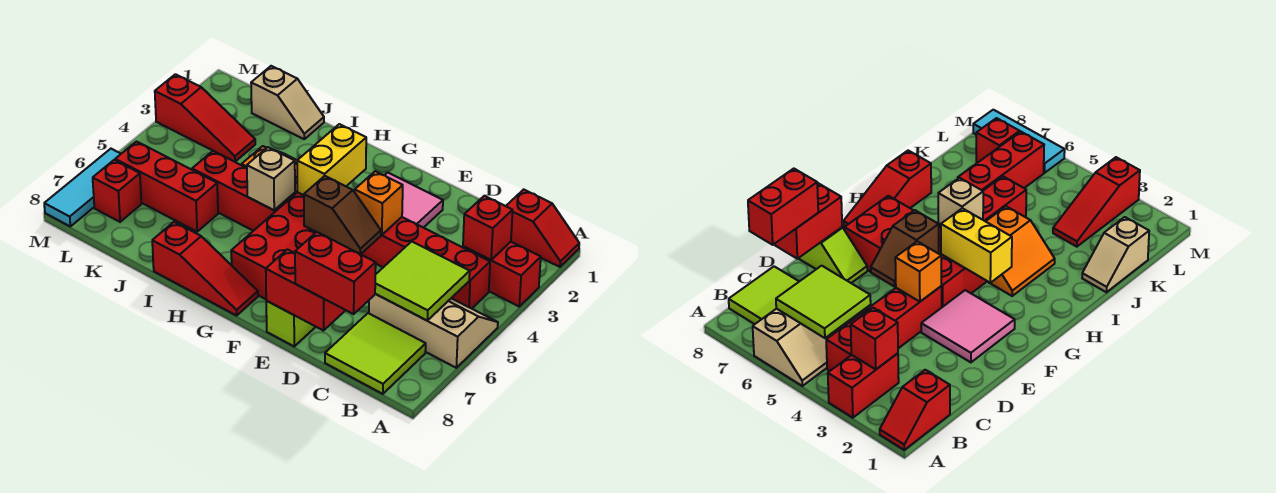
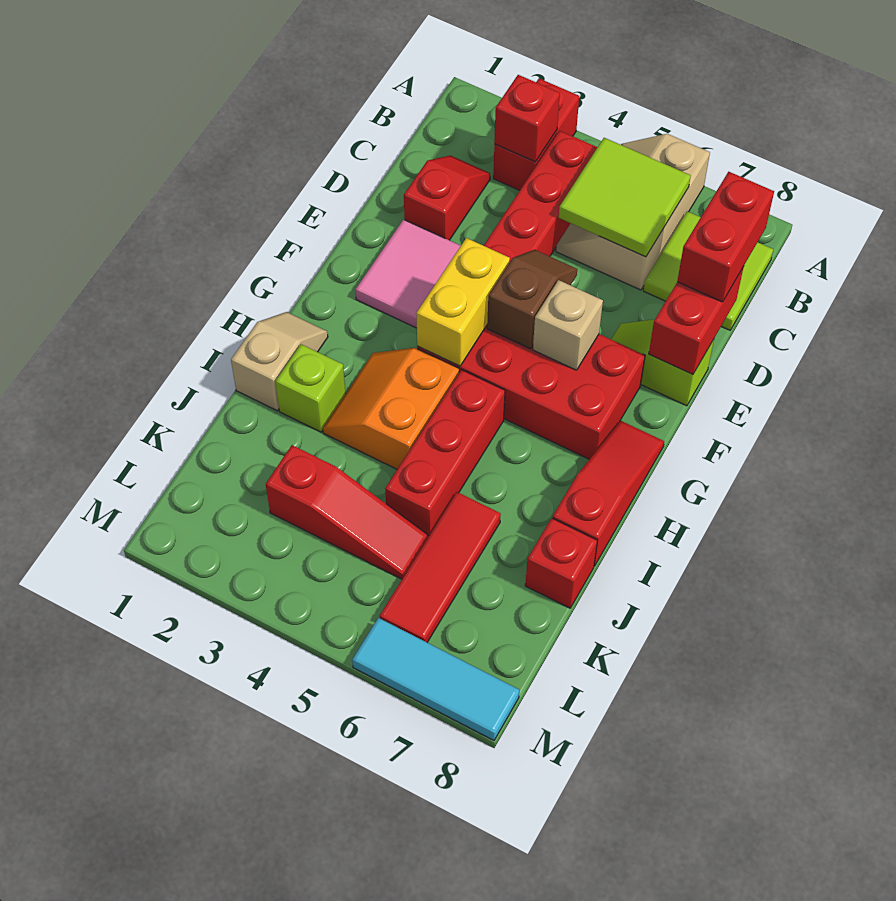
red slope A1:B1 level 1 top B -> red slope C2:D2 level 1 top D
orange brick E4 level 2 -> none
yellow brick G3:G4 level 2 -> yellow brick F4:G4 level 2
tan brick H5 level 2 -> tan brick F6 level 2
none -> lime brick I2 level 1
tan slope J1:K1 level 1 top K -> tan slope H1:I1 level 1 top I
red brick J6:L6 level 1 -> red tile J6:L6 level 1
red slope K3:M3 level 1 top M -> red slope K3:K5 level 1 top 3
red brick L7 level 1 -> red brick J8 level 1

